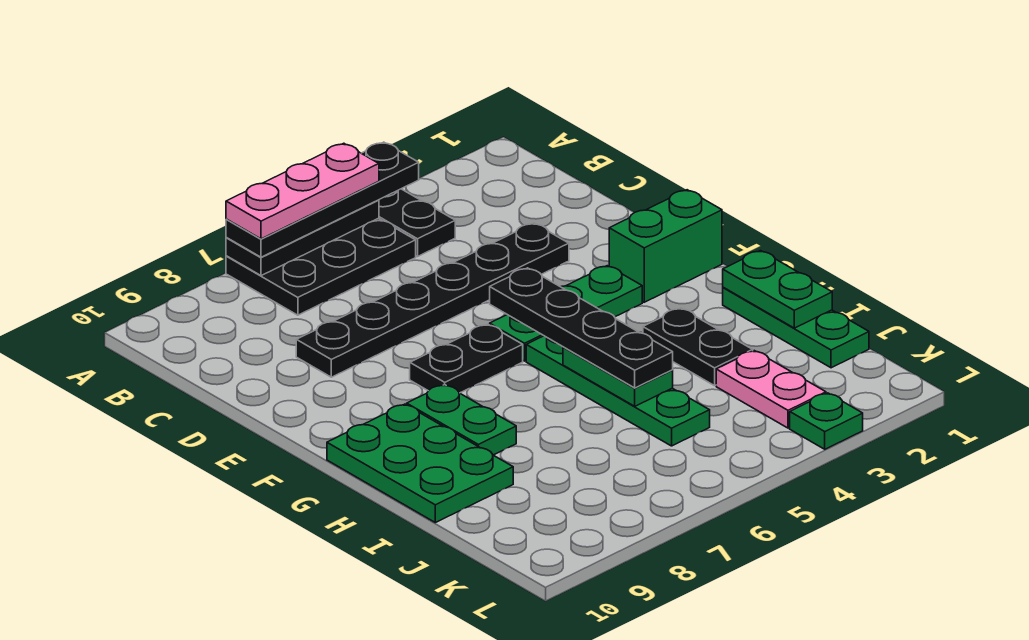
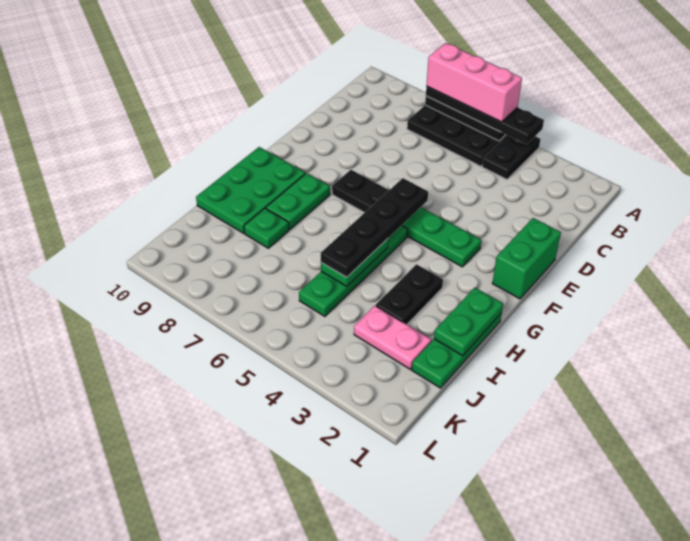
pink plate A5:A7 level 4 -> pink brick A5:A7 level 4
black plate D3:D8 level 1 -> none
green brick F1:F2 level 1 -> green brick E1:F1 level 1
pink plate J3:K3 level 1 -> pink plate J2:J3 level 1
green plate L3 level 1 -> green plate I8 level 1

